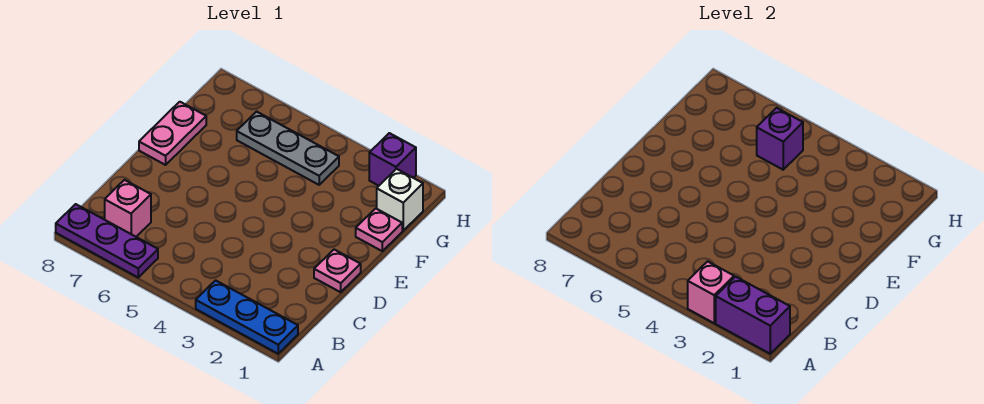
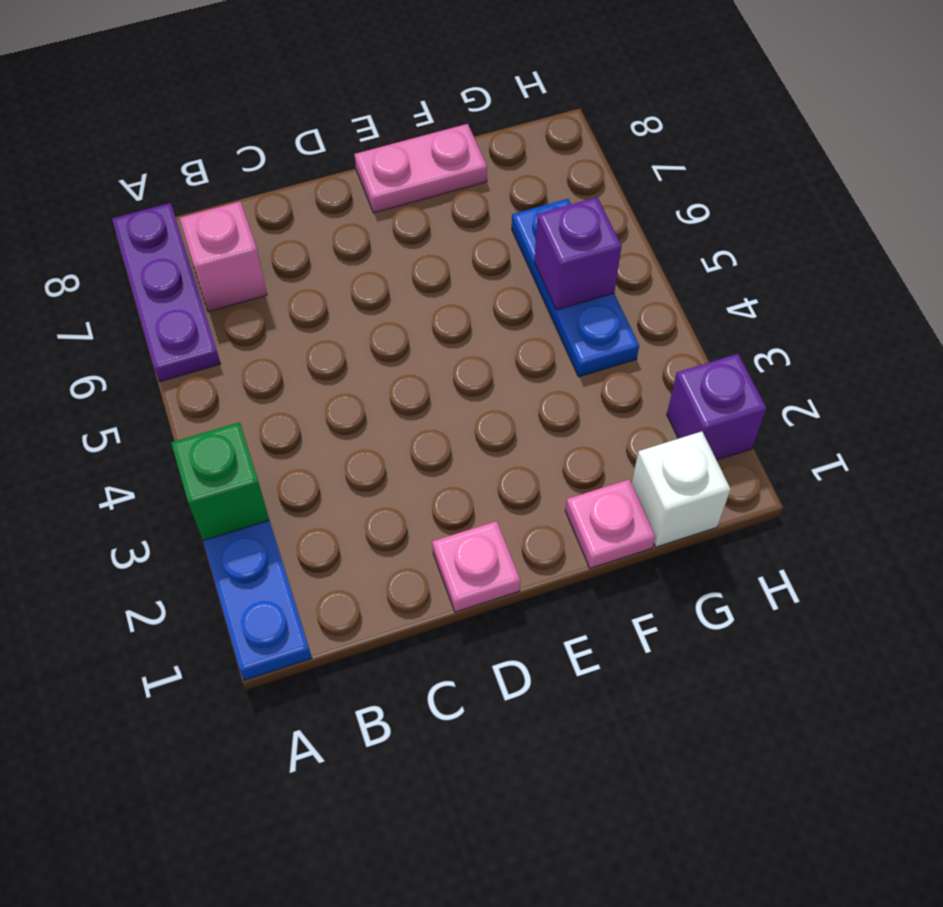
purple brick A1:A2 level 2 -> none
pink brick A3 level 2 -> green brick A3 level 2
grey plate G4:G6 level 1 -> blue plate G4:G6 level 1

